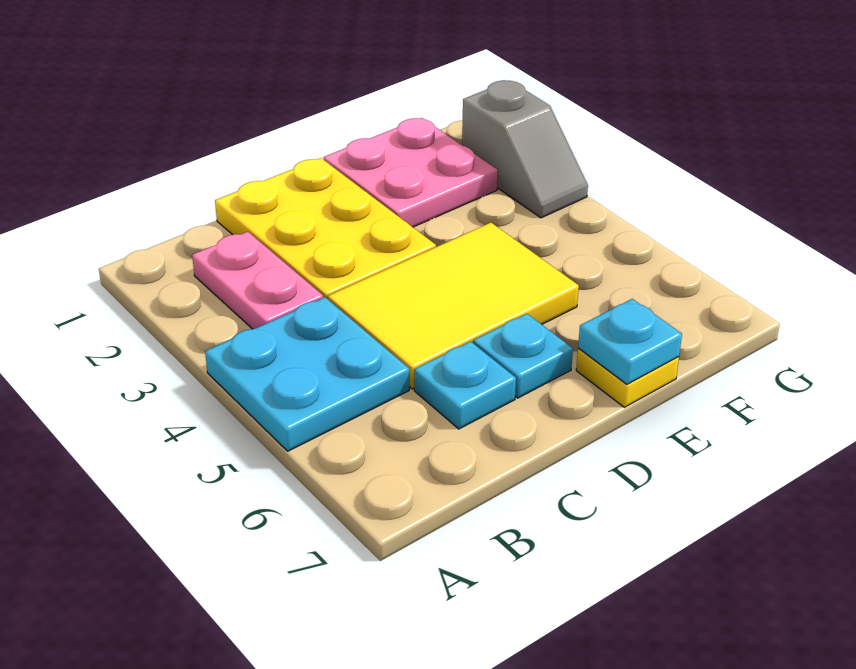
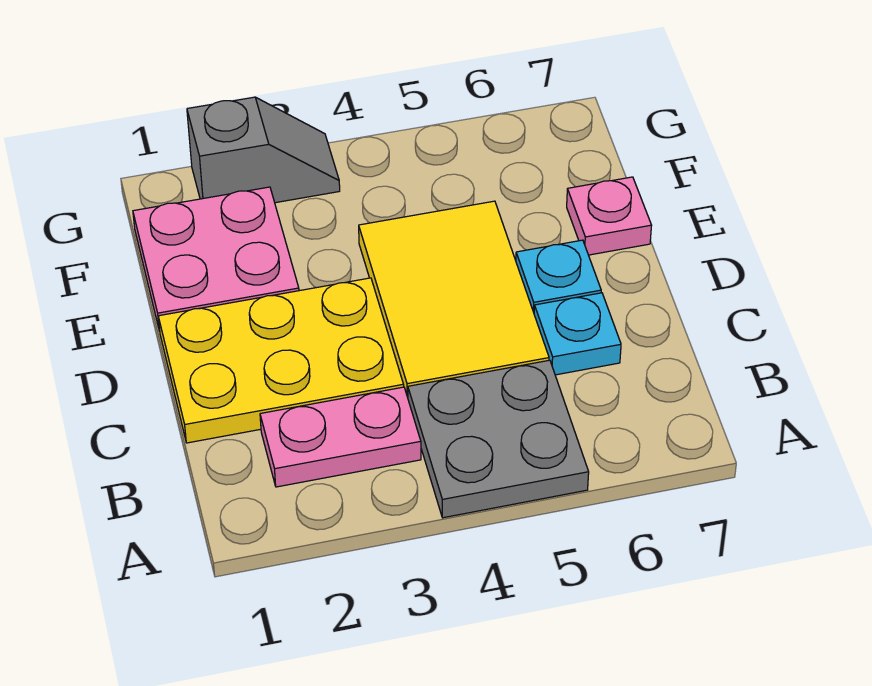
cyan plate A4:B5 level 1 -> grey plate A4:B5 level 1
yellow plate E7 level 1 -> pink plate E7 level 1
cyan plate E7 level 2 -> none

